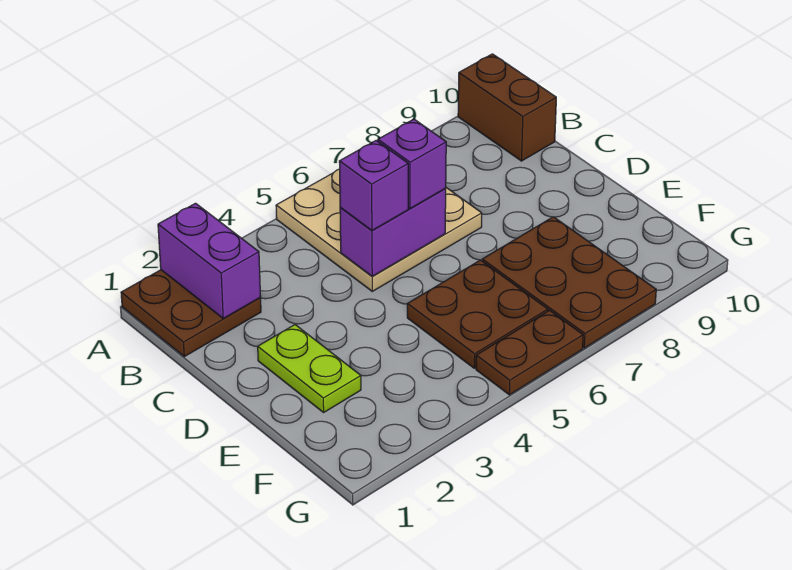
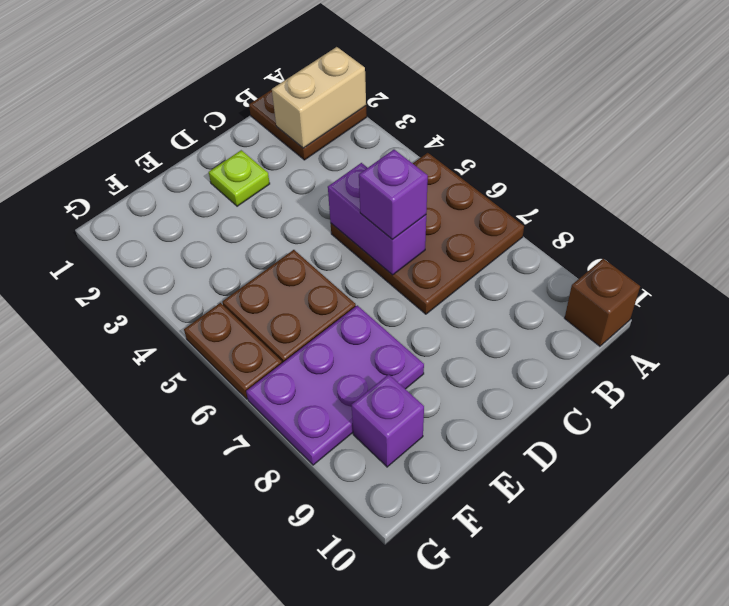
purple brick A2:B2 level 2 -> tan brick A2:B2 level 2
tan plate A5:C7 level 1 -> brown plate A5:C7 level 1
brown brick A10:B10 level 1 -> brown brick A10 level 1
purple brick C5 level 3 -> purple brick F9 level 1
lime plate D2:E2 level 1 -> lime plate D2 level 1
brown plate E7:G8 level 1 -> purple plate E7:G8 level 1

